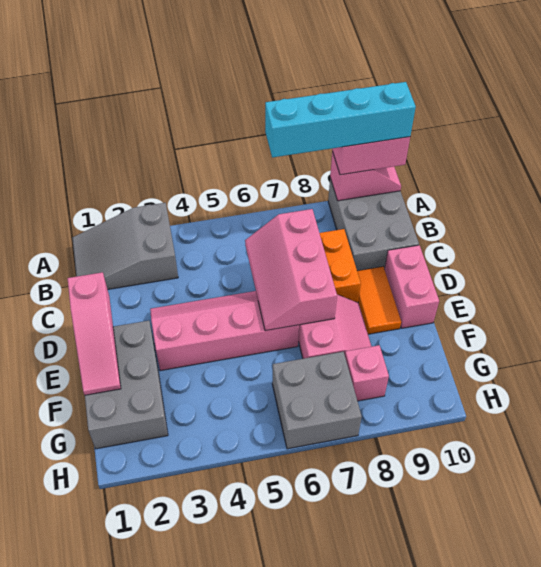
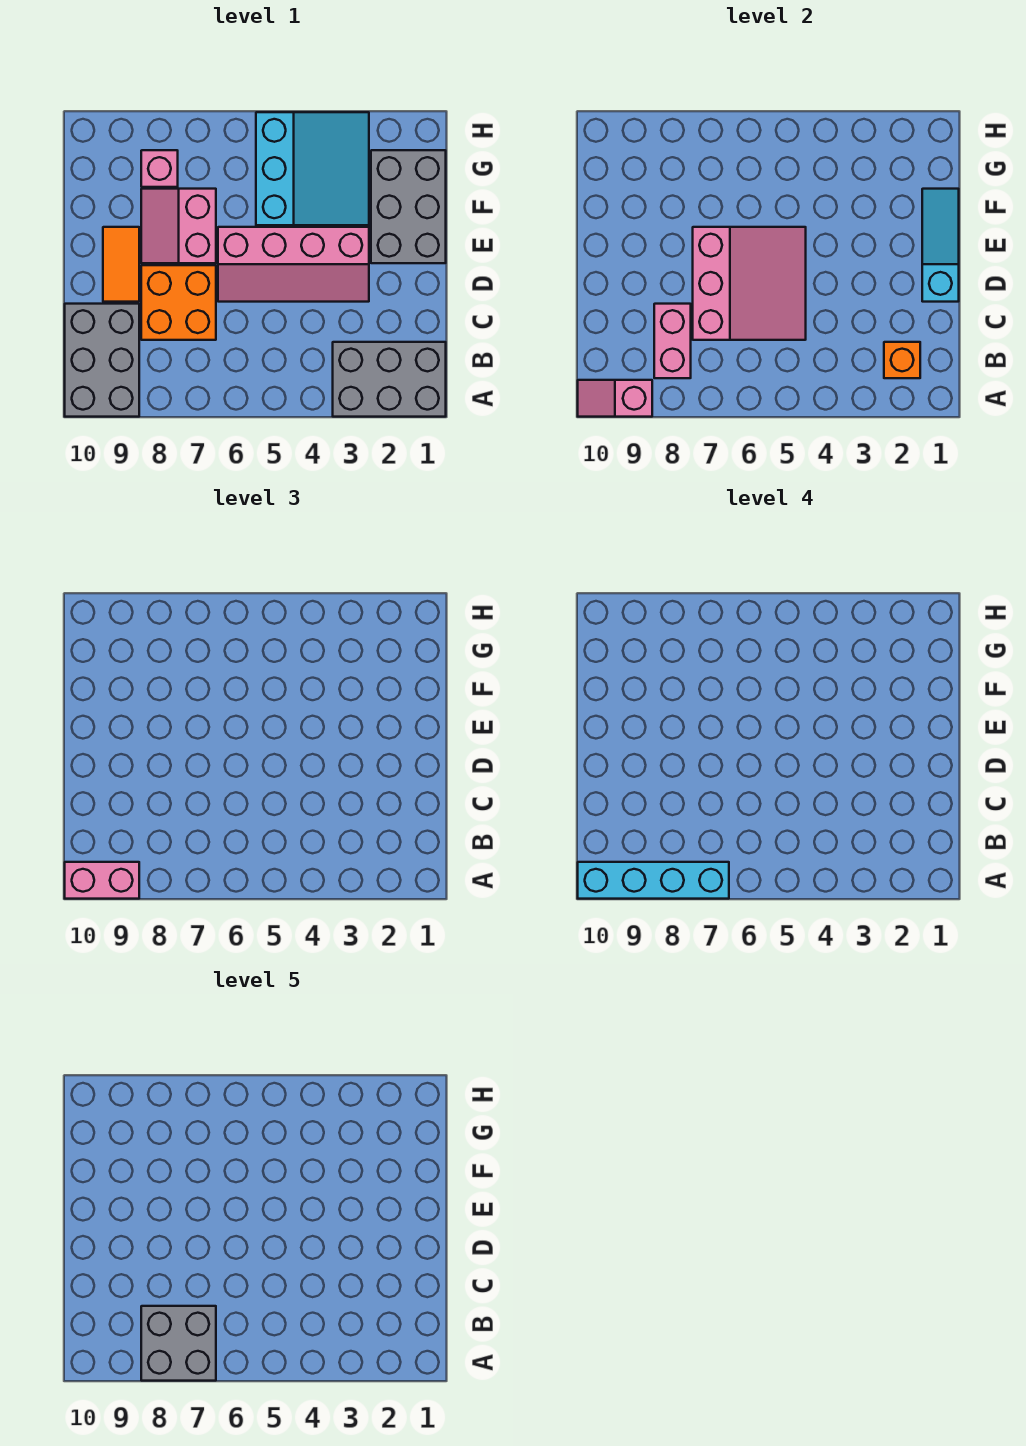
grey slope A1:B3 level 1 top 3 -> grey brick A1:B3 level 1
none -> orange brick B2 level 2
pink slope C6:E7 level 2 top 7 -> pink slope C5:E7 level 2 top 7
pink slope D1:F1 level 2 top D -> cyan slope D1:F1 level 2 top D
pink brick D10:E10 level 1 -> pink brick B8:C8 level 2
none -> cyan slope F3:H5 level 1 top 5
grey brick G6:H7 level 1 -> grey brick A7:B8 level 5

